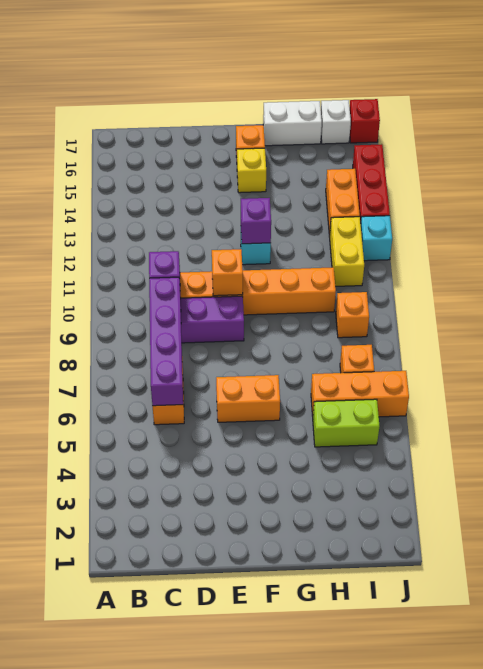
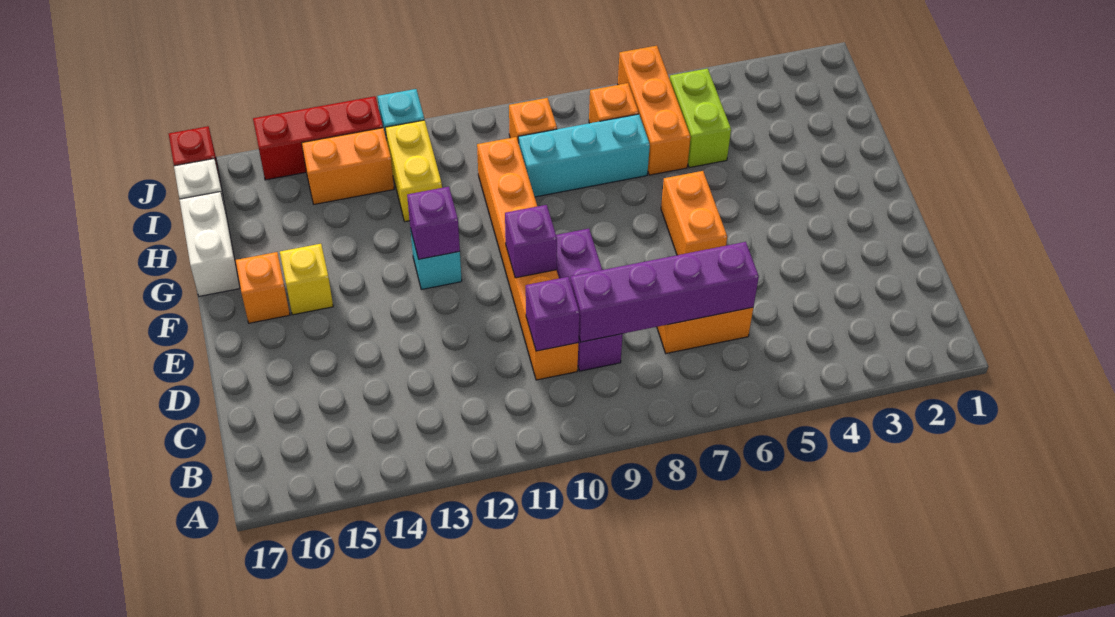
orange brick E10 level 2 -> purple brick E10 level 2
none -> cyan brick H7:H9 level 1
yellow brick I11:I12 level 1 -> yellow brick H12:I12 level 1

